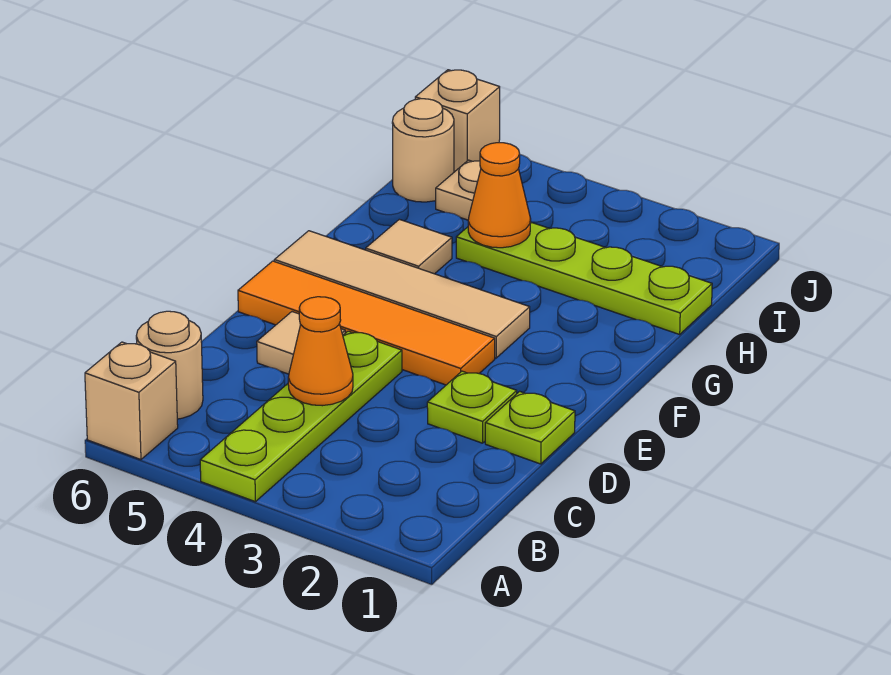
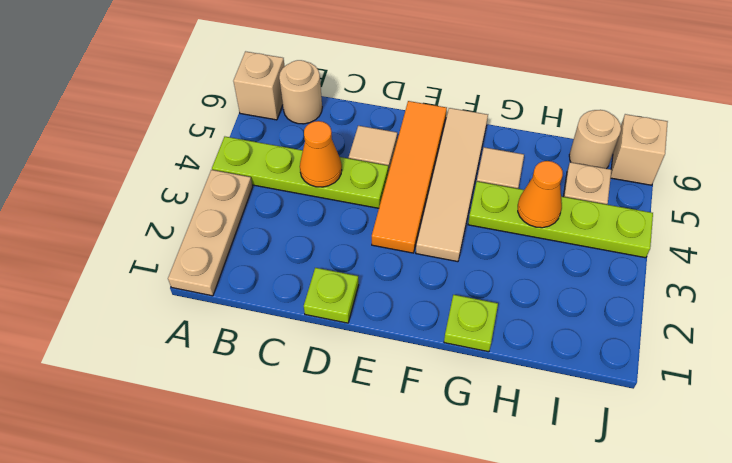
none -> tan plate A1:A3 level 1
lime plate D2 level 1 -> lime plate G1 level 1
lime plate H1:H4 level 1 -> lime plate G4:J4 level 1

